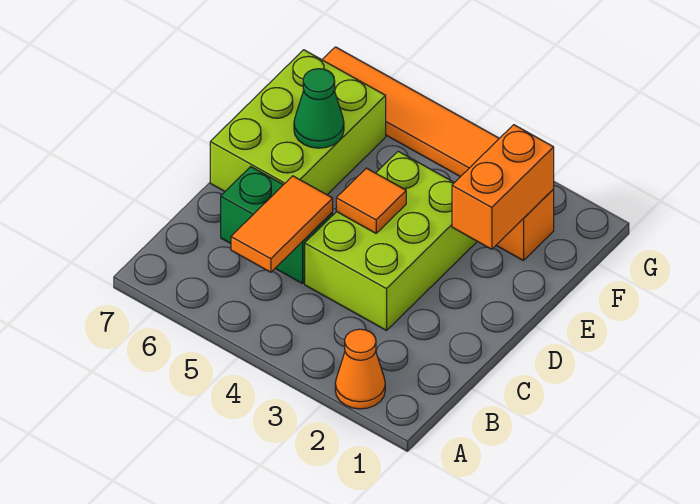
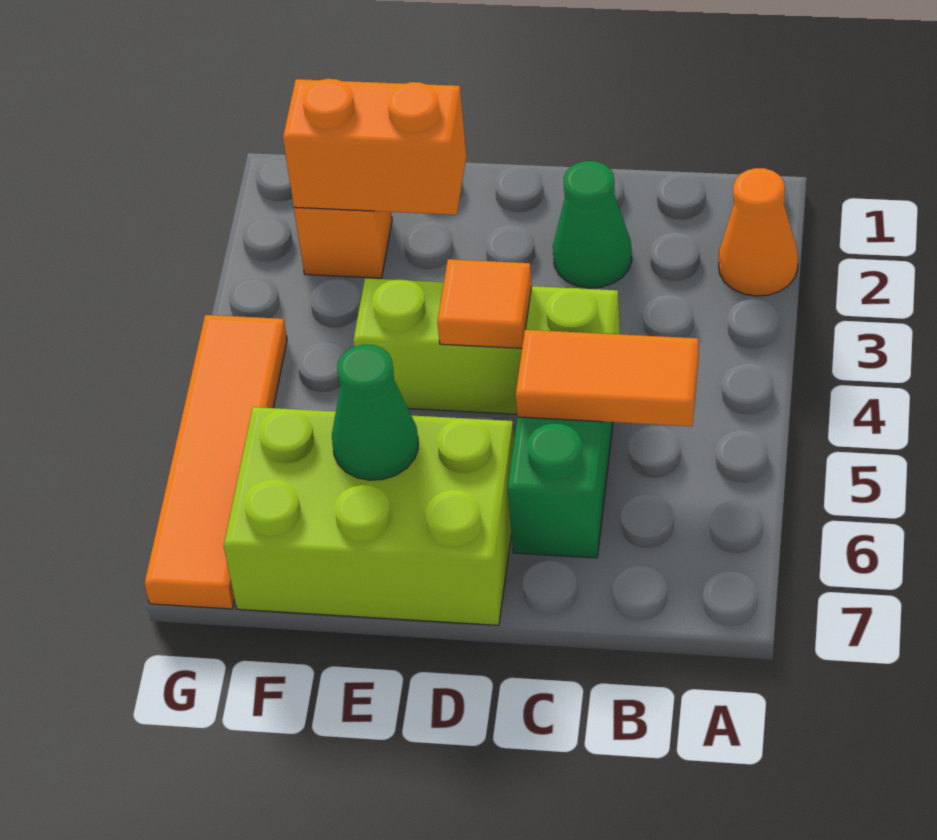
none -> green cone C2 level 1
lime brick C3:E4 level 1 -> lime brick C4:E4 level 1

